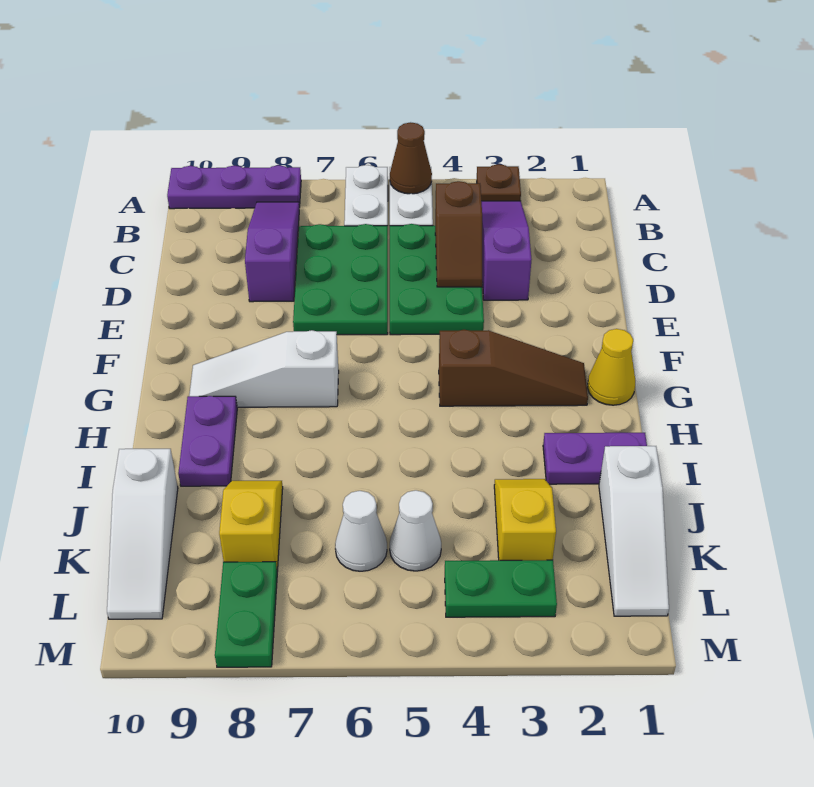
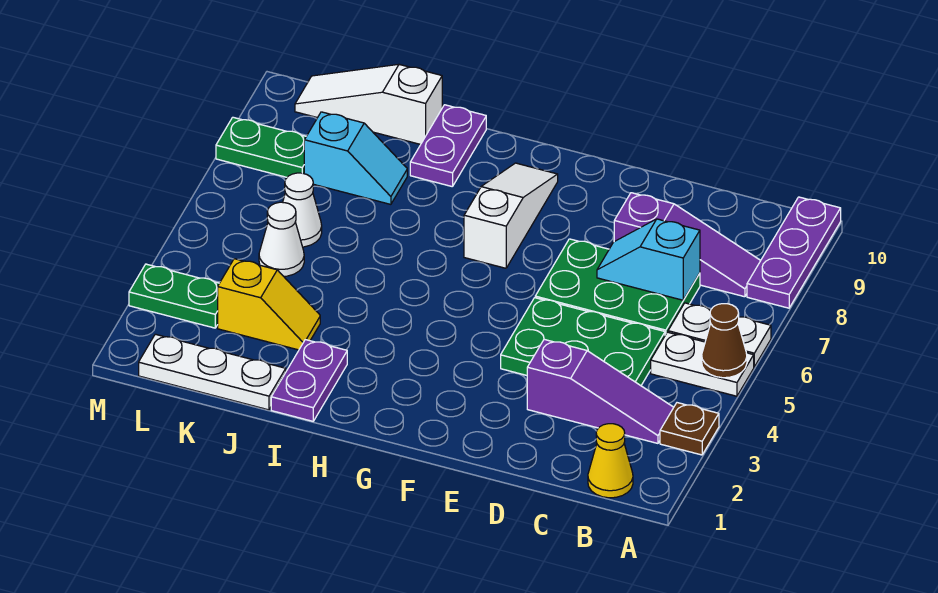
brown slope C4:D4 level 2 top C -> none
none -> cyan slope C7:D7 level 2 top C
yellow cone G1 level 1 -> yellow cone B1 level 1
brown slope G2:G4 level 1 top 4 -> none
purple plate H9:I9 level 1 -> purple plate I9:I10 level 1
white slope J1:L1 level 1 top J -> white plate J1:L1 level 1
yellow slope J8:K8 level 1 top K -> cyan slope J8:K8 level 1 top K
green plate L3:L4 level 1 -> green plate L3:M3 level 1

